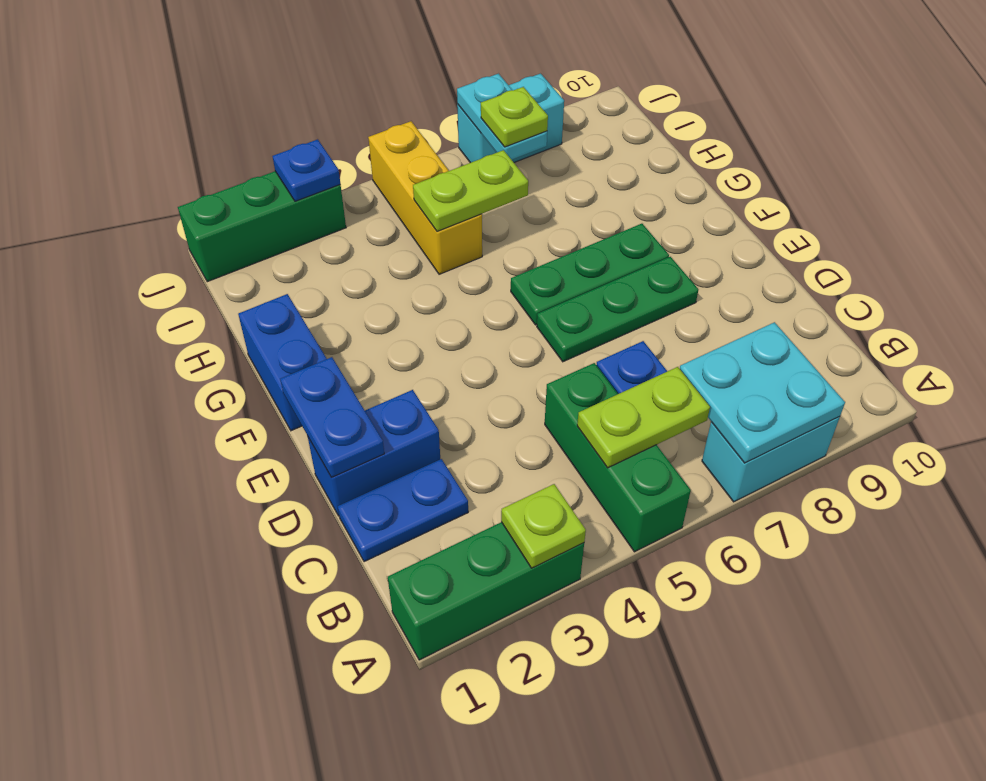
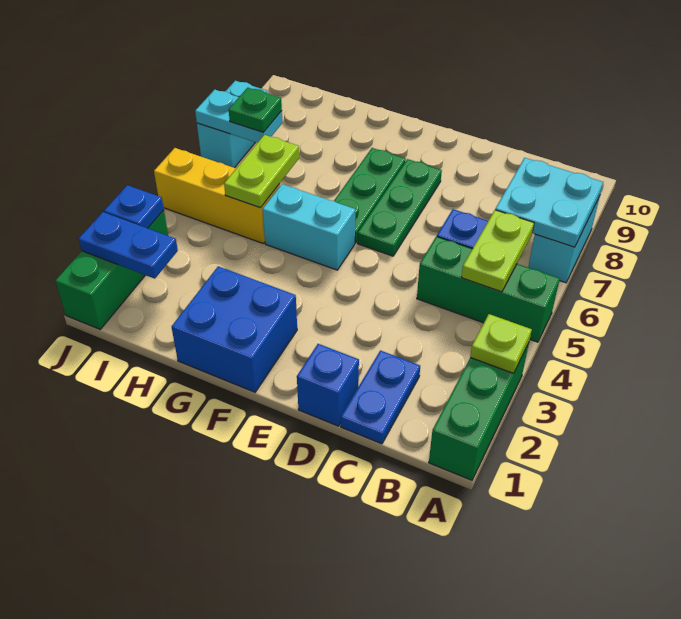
blue brick D1:D2 level 1 -> blue brick D1 level 1
blue plate D1:E1 level 2 -> blue plate I2:J2 level 2
blue brick F1:G1 level 1 -> blue brick F1:G2 level 1
none -> cyan brick F5:G5 level 1
lime plate I7 level 3 -> green plate I7 level 3

